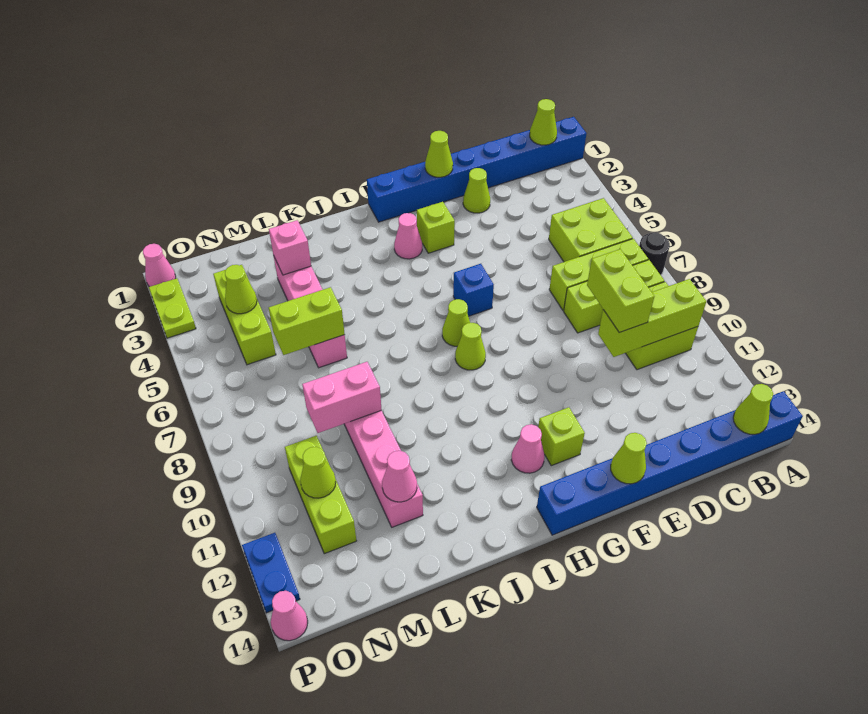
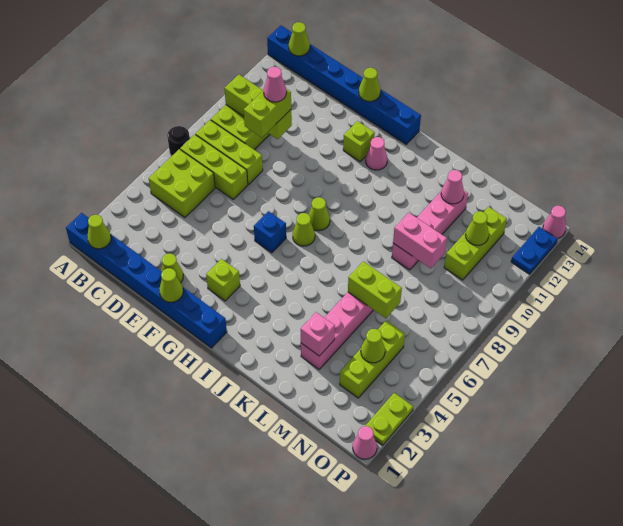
pink cone H3 level 1 -> pink cone D10 level 4

